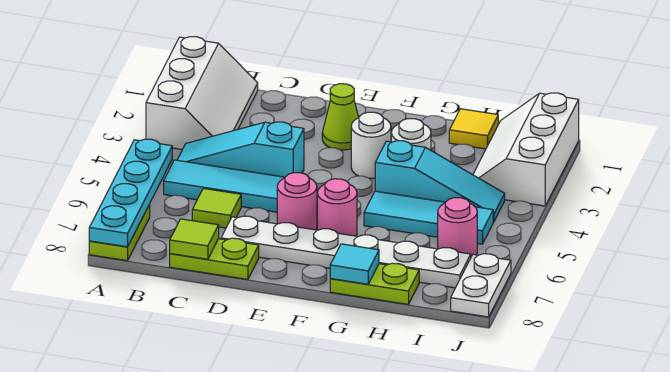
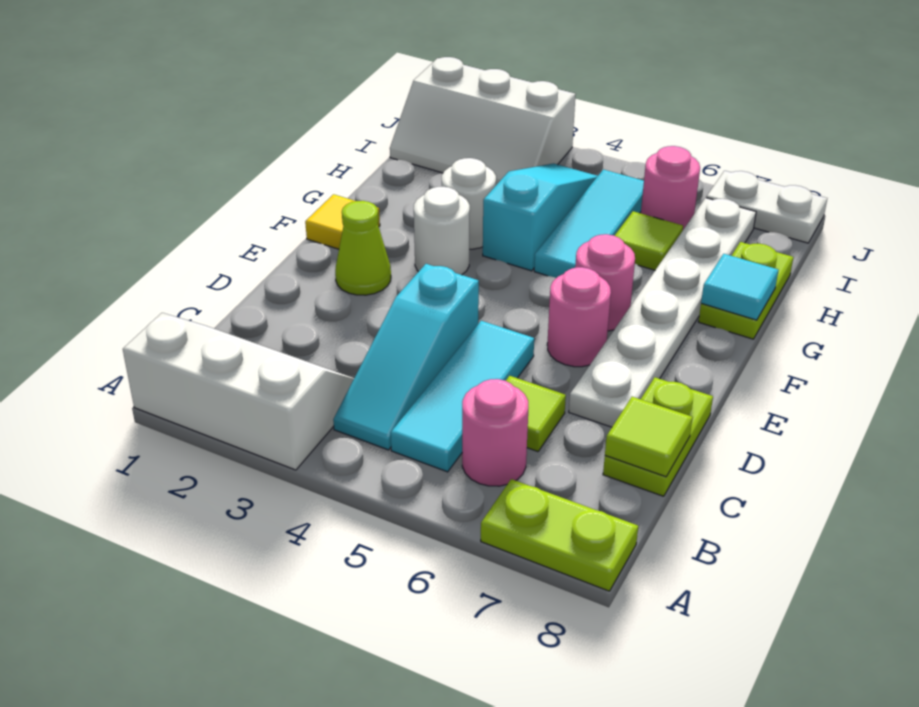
cyan plate A5:A8 level 2 -> none
none -> pink round brick B6 level 1
yellow tile H1 level 1 -> yellow tile F1 level 1
none -> lime tile H6 level 1

